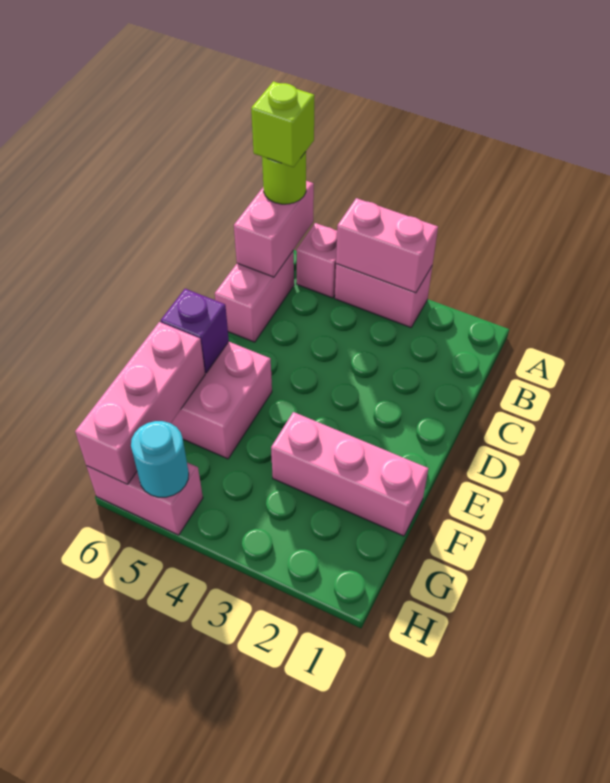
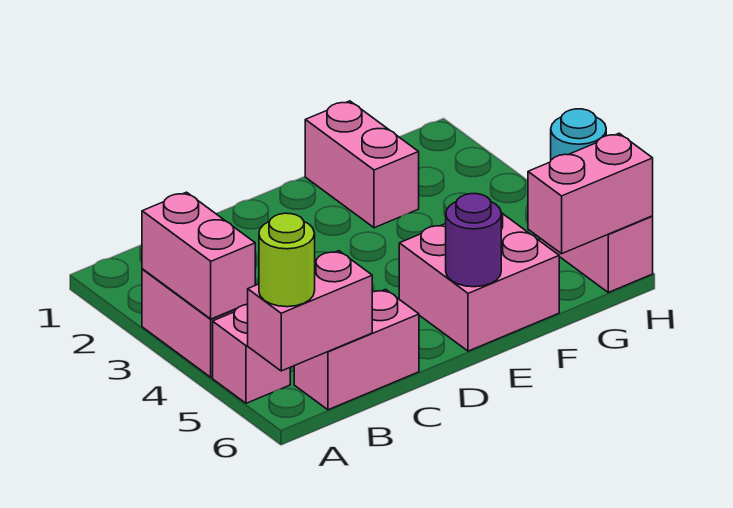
lime brick A6 level 4 -> none
purple brick E6 level 2 -> purple round brick E6 level 2
pink brick F1:F3 level 1 -> pink brick F1:F2 level 1
pink brick F6:H6 level 2 -> pink brick G6:H6 level 2

